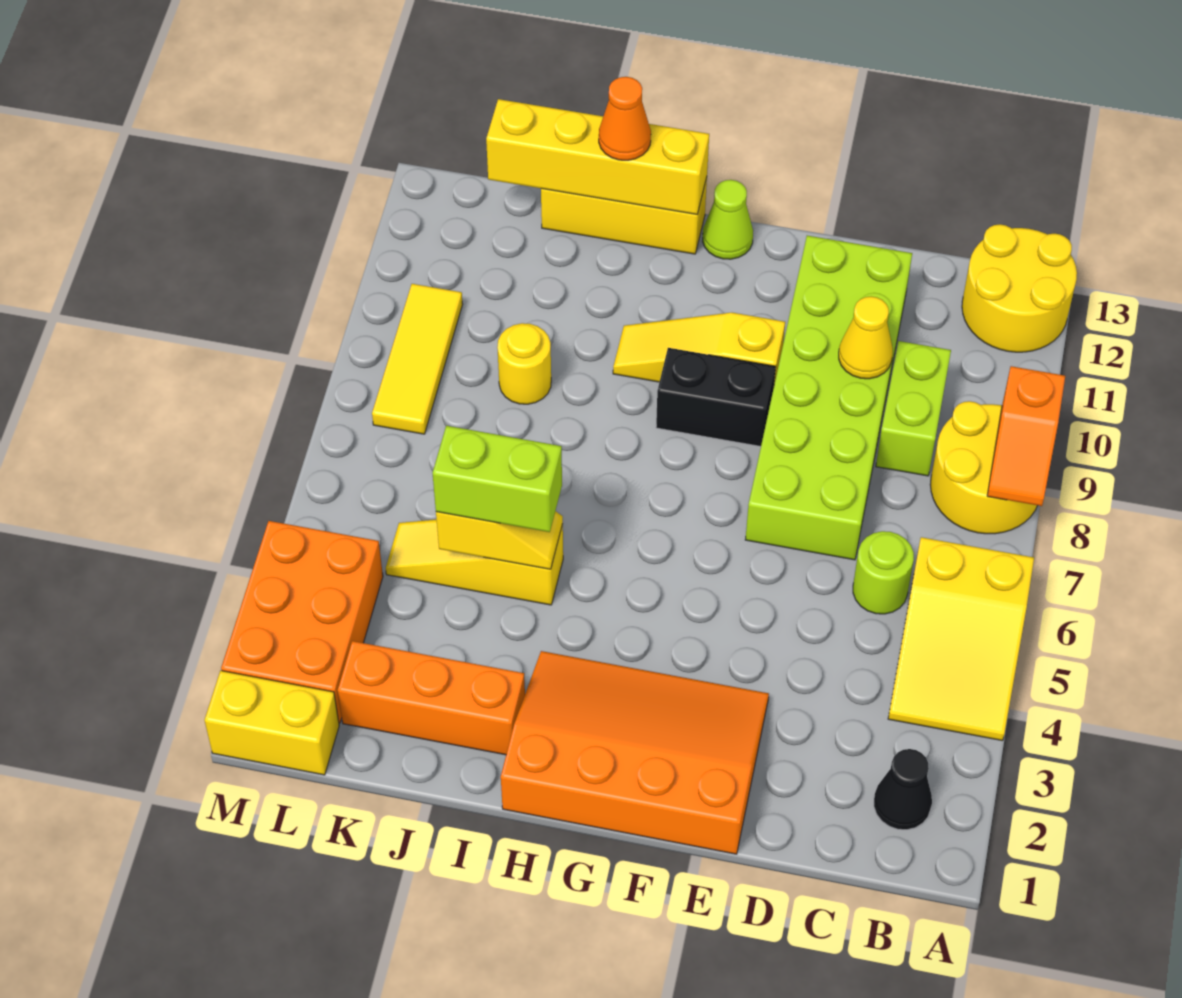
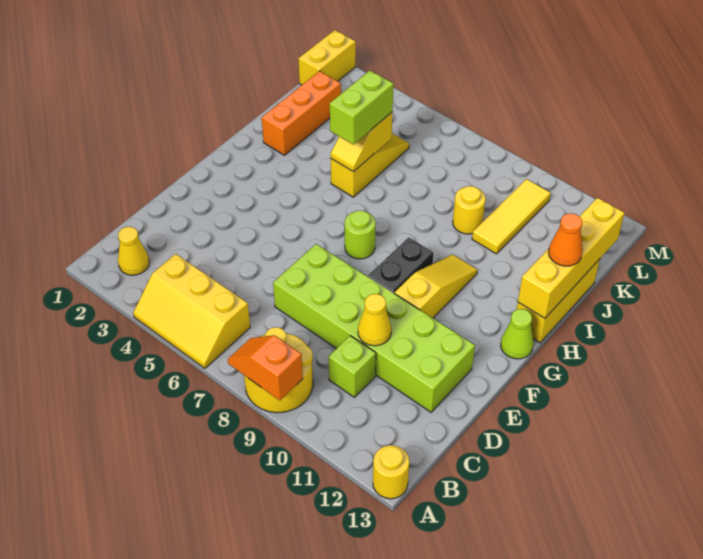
yellow slope A4:B6 level 1 top 6 -> yellow slope A4:B6 level 1 top B
yellow round brick A12:B13 level 1 -> yellow round brick A13 level 1
black cone B2 level 1 -> yellow cone B2 level 1
lime round brick C6 level 1 -> lime round brick G7 level 1
lime brick C9:C10 level 1 -> lime brick C10 level 1
orange slope E1:H3 level 1 top 1 -> none
orange brick L2:M4 level 1 -> none
yellow tile L8:L10 level 1 -> yellow tile J10:L10 level 1

